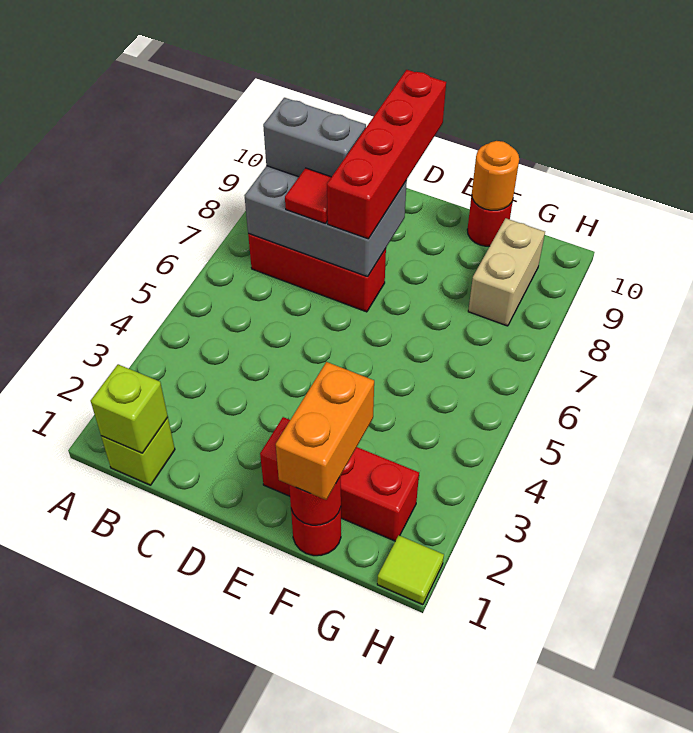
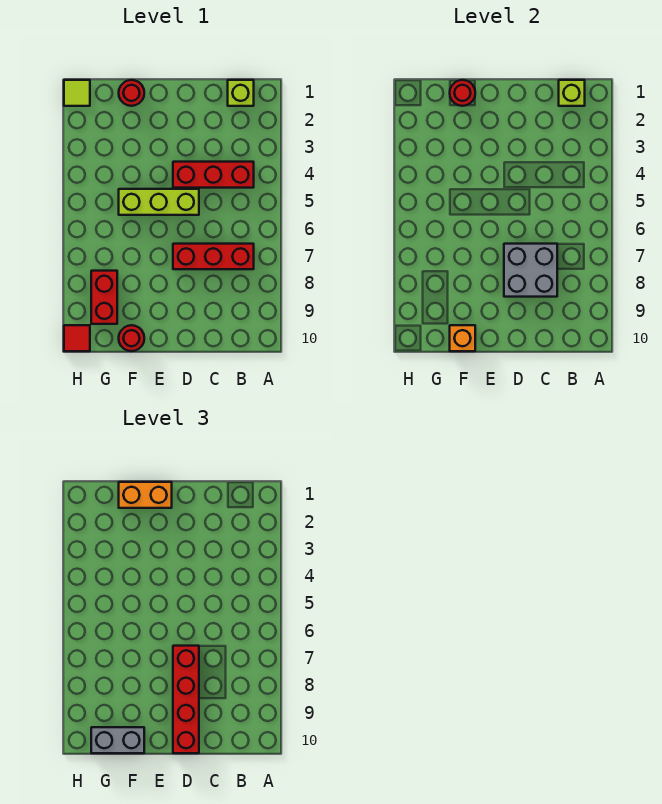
grey brick B7:D8 level 2 -> grey brick C7:D8 level 2
grey brick B8:C8 level 3 -> grey brick F10:G10 level 3
red tile C7 level 3 -> red tile H10 level 1
none -> lime brick D5:F5 level 1
red brick E2:G2 level 1 -> red brick B4:D4 level 1
orange brick F1:F2 level 3 -> orange brick E1:F1 level 3
orange round brick F10 level 2 -> orange brick F10 level 2
tan brick G8:G9 level 1 -> red brick G8:G9 level 1

